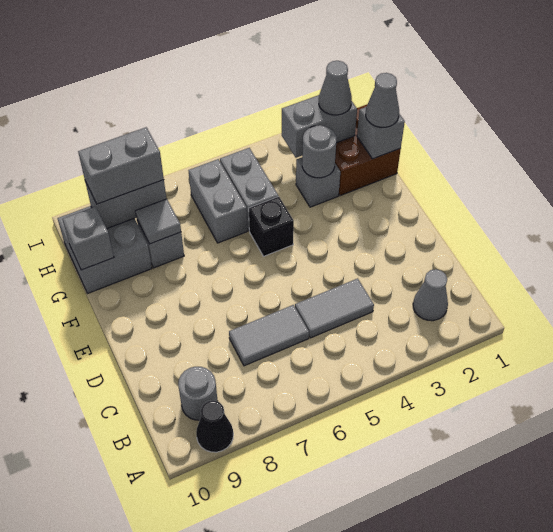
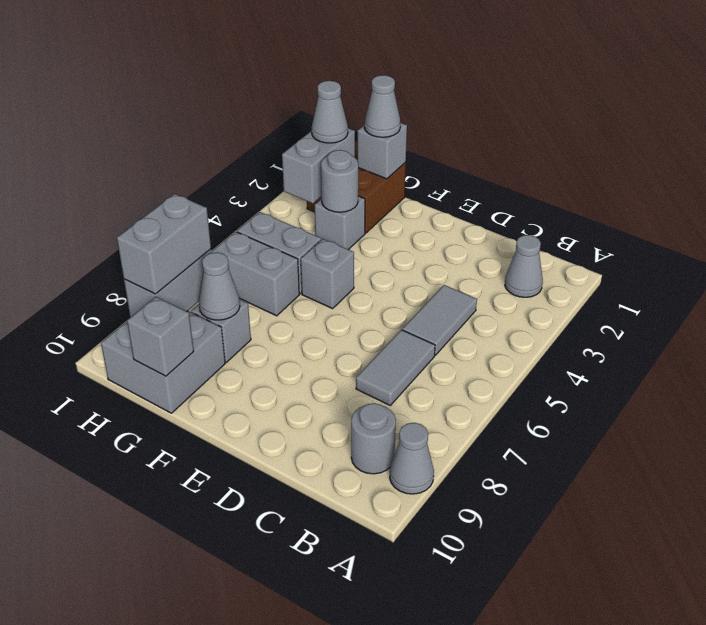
black cone A9 level 1 -> grey cone A9 level 1
black brick F5 level 1 -> grey brick F5 level 1
grey tile G8 level 2 -> grey cone G8 level 2

